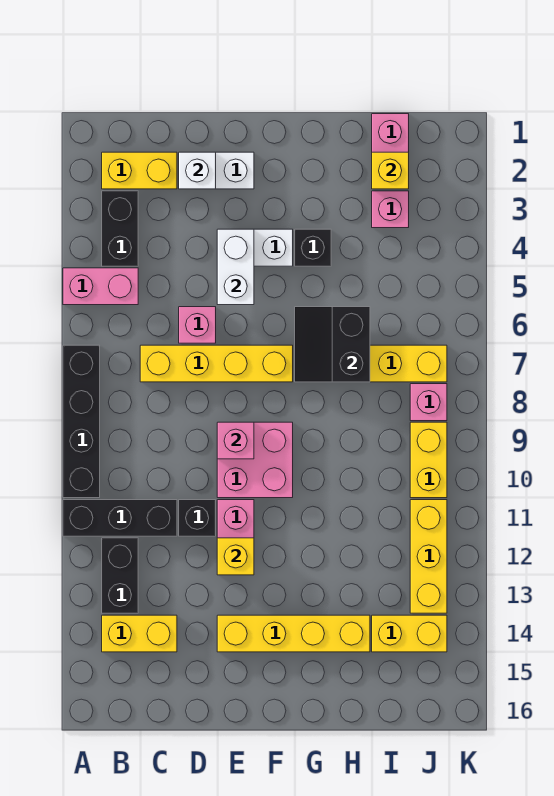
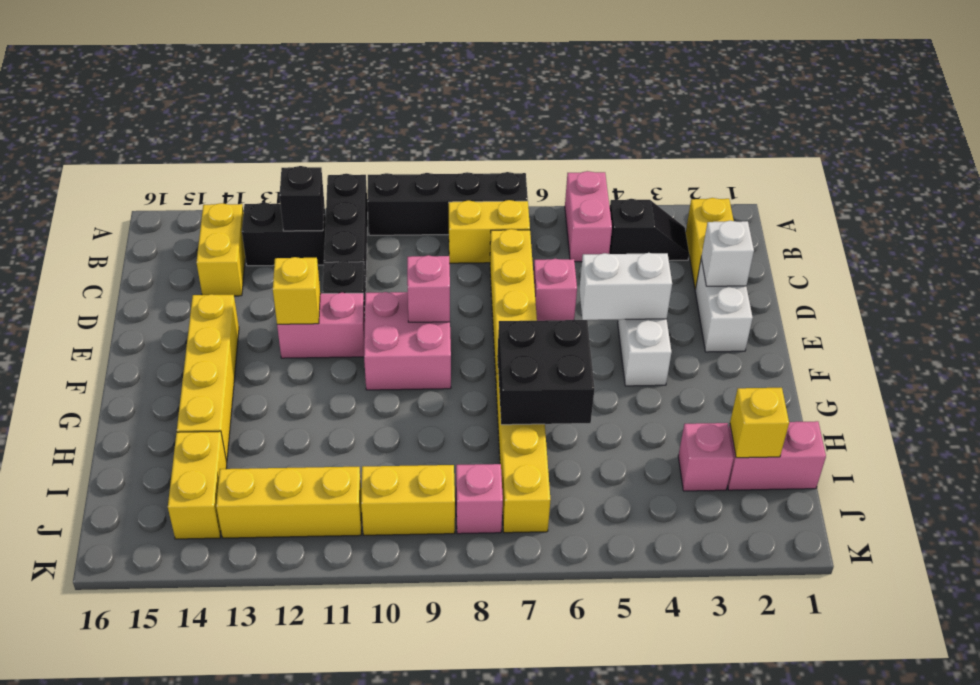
black brick B3:B4 level 1 -> black slope B3:B4 level 1 top 4
none -> yellow brick B7:B8 level 1
black brick G4 level 1 -> black brick B12 level 2
black slope G6:H7 level 2 top H -> black brick G6:H7 level 2

